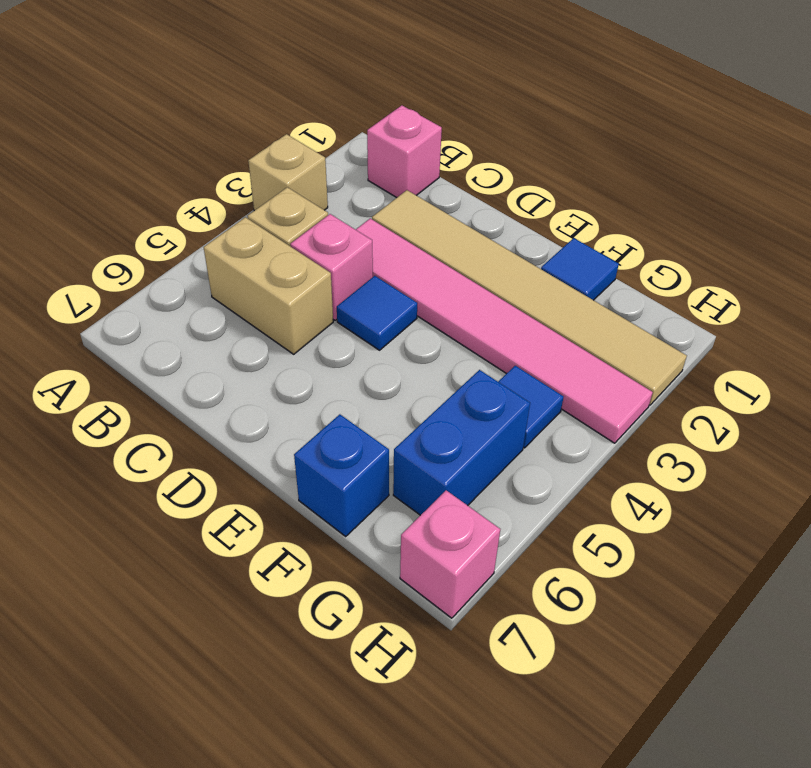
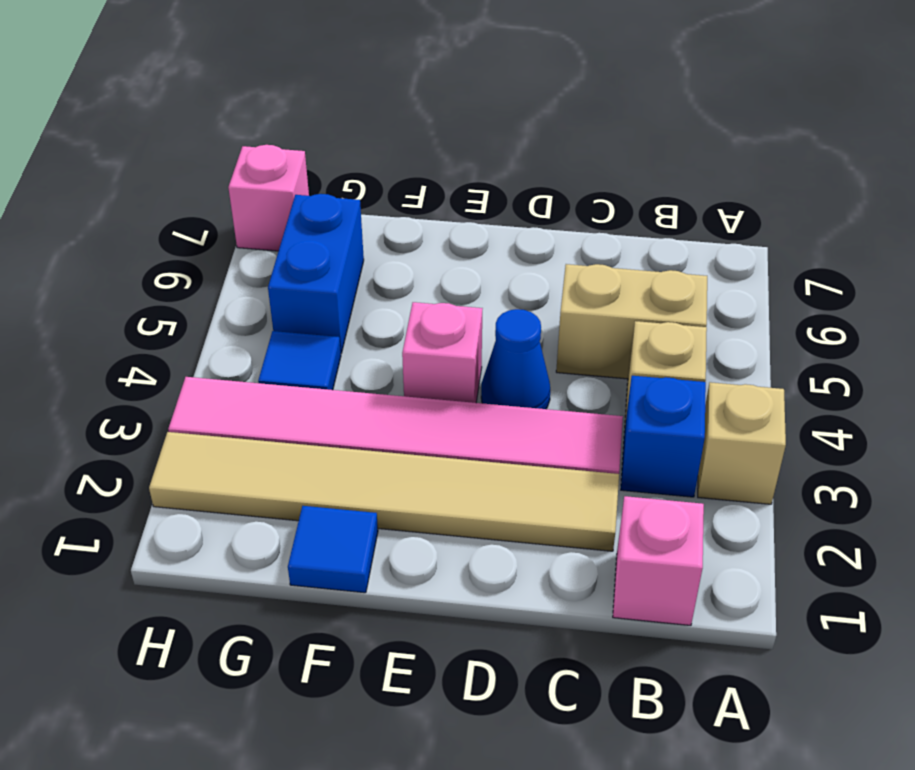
pink brick C4 level 1 -> pink brick E4 level 1
blue tile D4 level 1 -> blue cone D4 level 1
blue brick F7 level 1 -> blue brick B3 level 1

